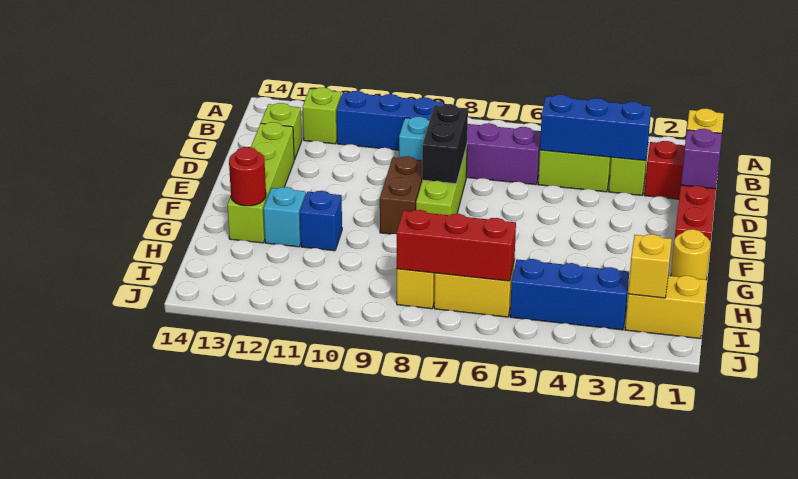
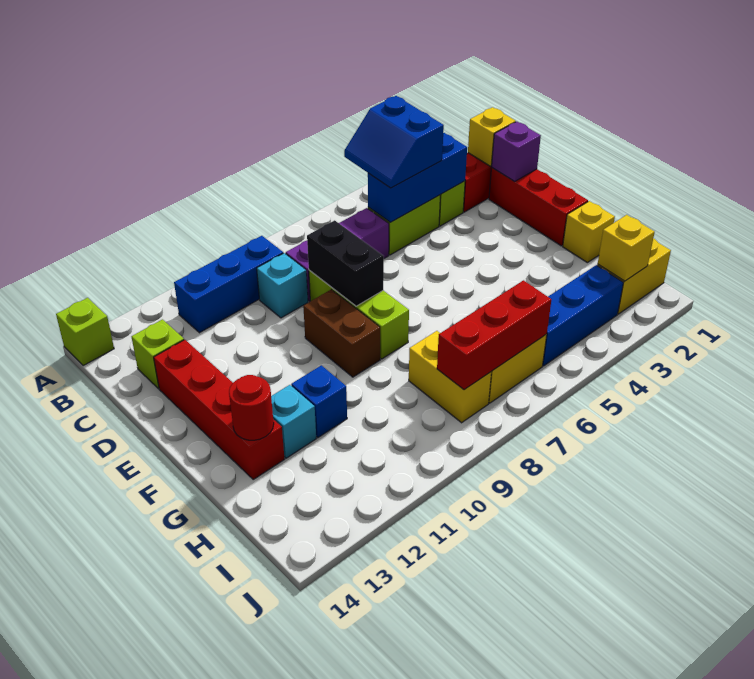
none -> blue slope B4:C5 level 3 top 4
lime brick B12 level 1 -> lime brick A14 level 1
lime brick D13:G13 level 1 -> red brick D13:G13 level 1
yellow round brick G1 level 1 -> yellow brick G1 level 1

